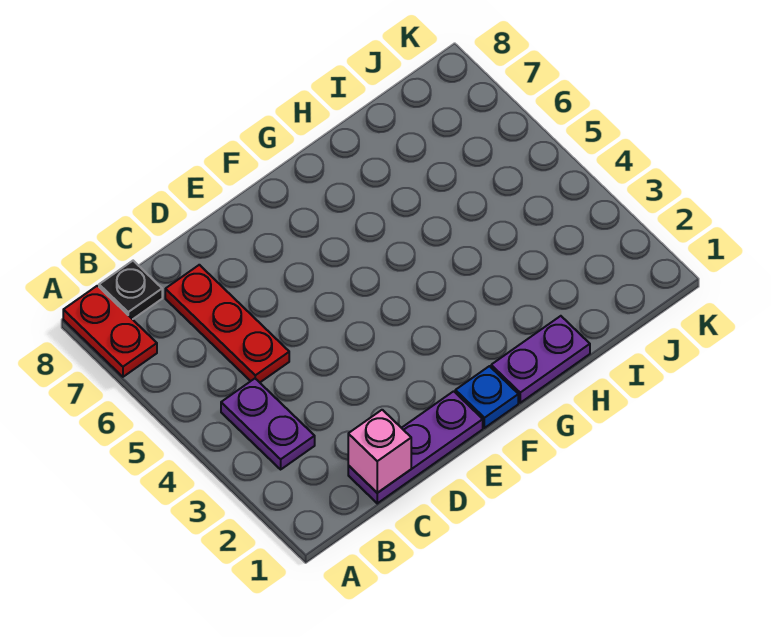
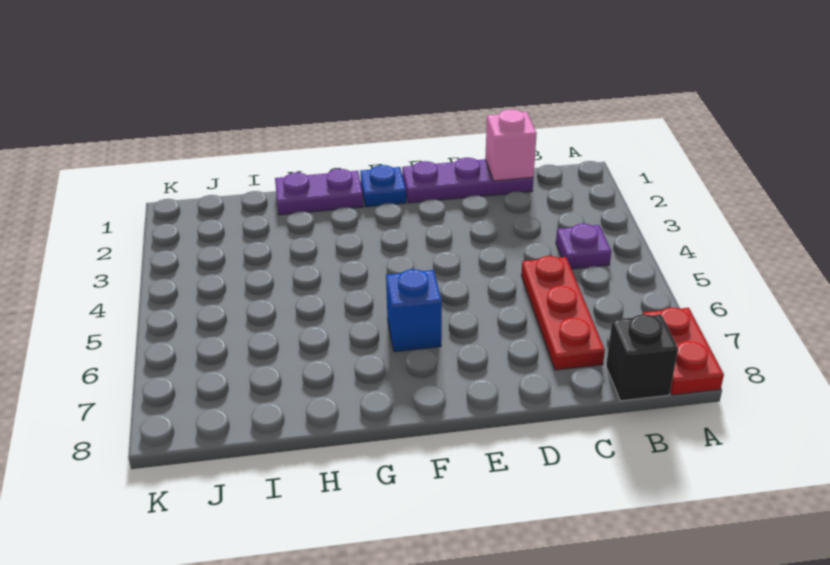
purple plate B3:B4 level 1 -> purple plate B4 level 1
black plate B8 level 1 -> black brick B8 level 1
none -> blue brick F6 level 1

